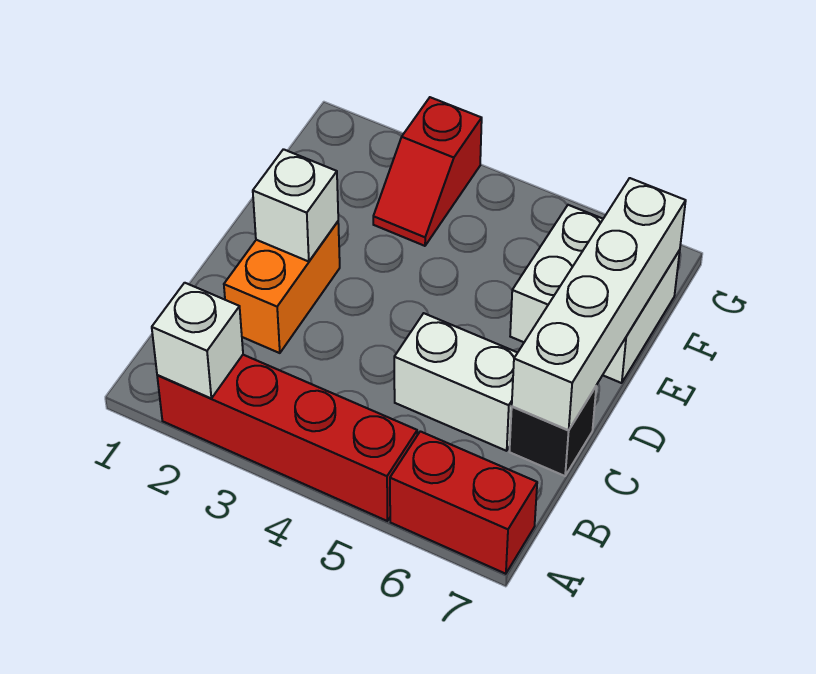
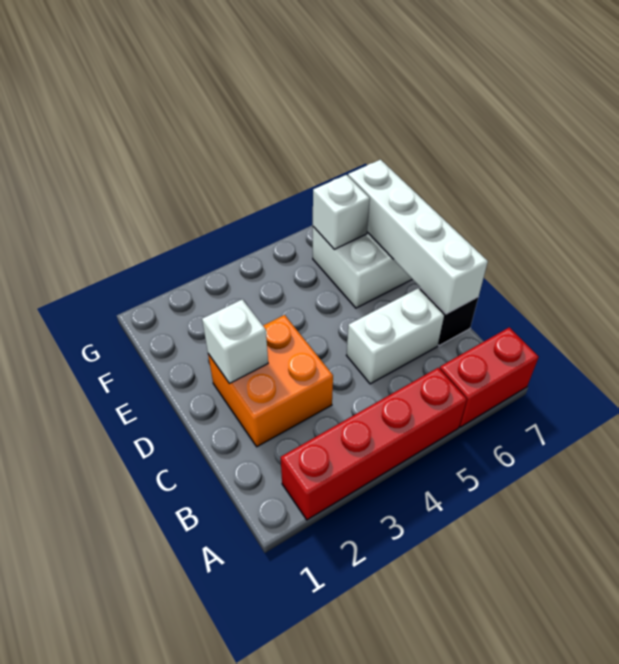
white brick A2 level 2 -> white brick F6 level 2
orange brick C2:D2 level 1 -> orange brick C2:D3 level 1
red slope F3:G3 level 1 top G -> none

